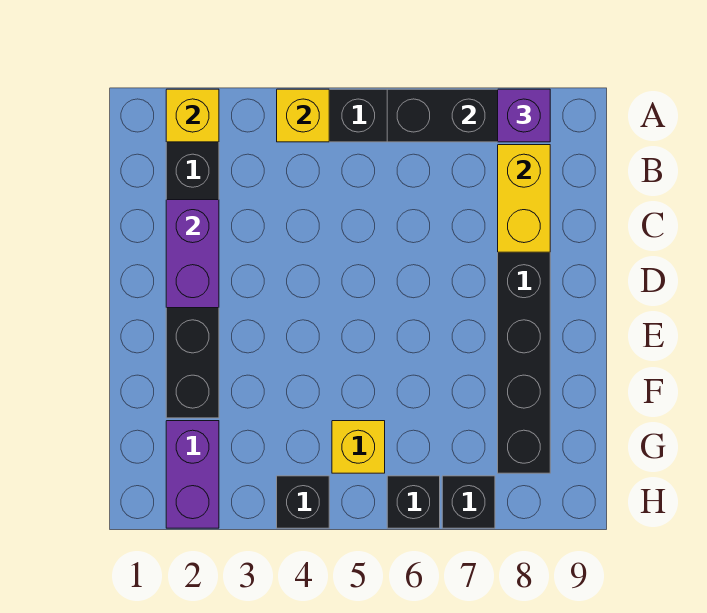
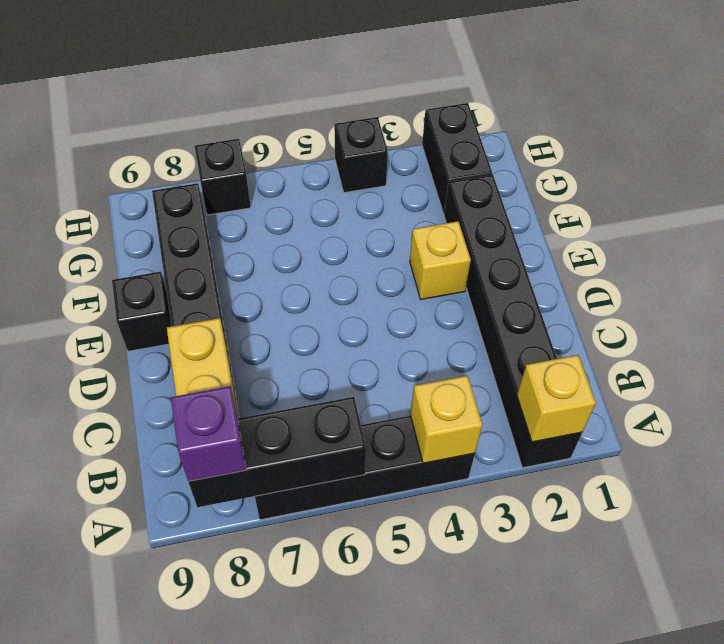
purple brick C2:D2 level 2 -> none
purple brick G2:H2 level 1 -> black brick G2:H2 level 1
yellow brick G5 level 1 -> yellow brick E3 level 1
black brick H6 level 1 -> black brick E9 level 1

